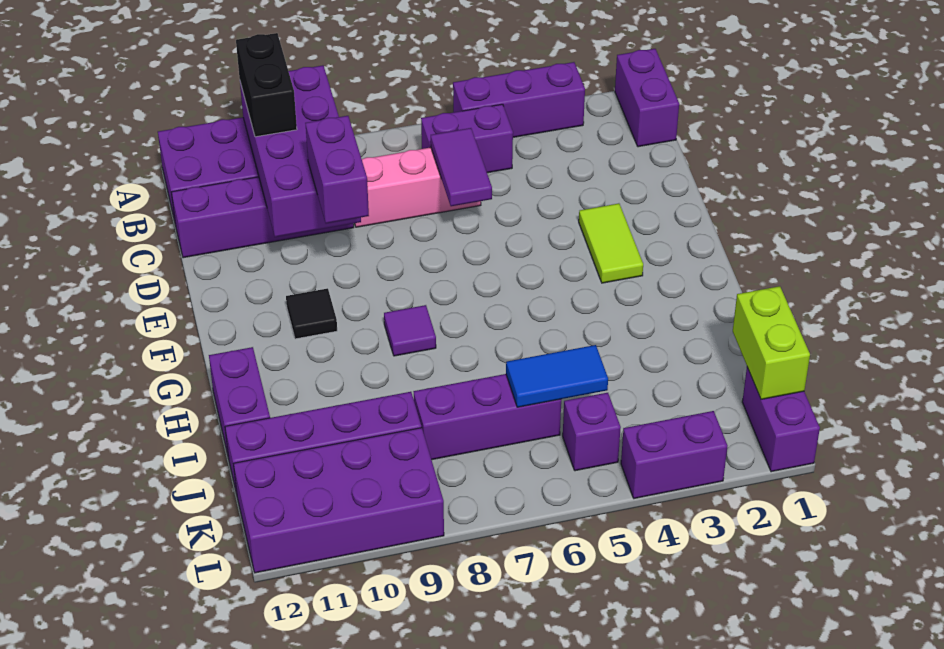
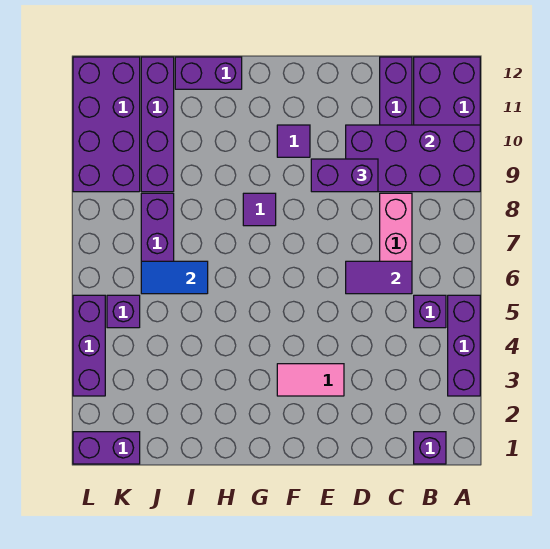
purple brick A1:B1 level 1 -> purple brick B1 level 1
black brick A10:B10 level 3 -> none
purple brick B5:B6 level 1 -> purple brick B5 level 1
lime tile E3:F3 level 1 -> pink tile E3:F3 level 1
black tile F10 level 1 -> purple tile F10 level 1
lime brick J1:K1 level 2 -> none
blue tile J5:J6 level 2 -> blue tile I6:J6 level 2
purple brick L3:L4 level 1 -> purple brick L3:L5 level 1

